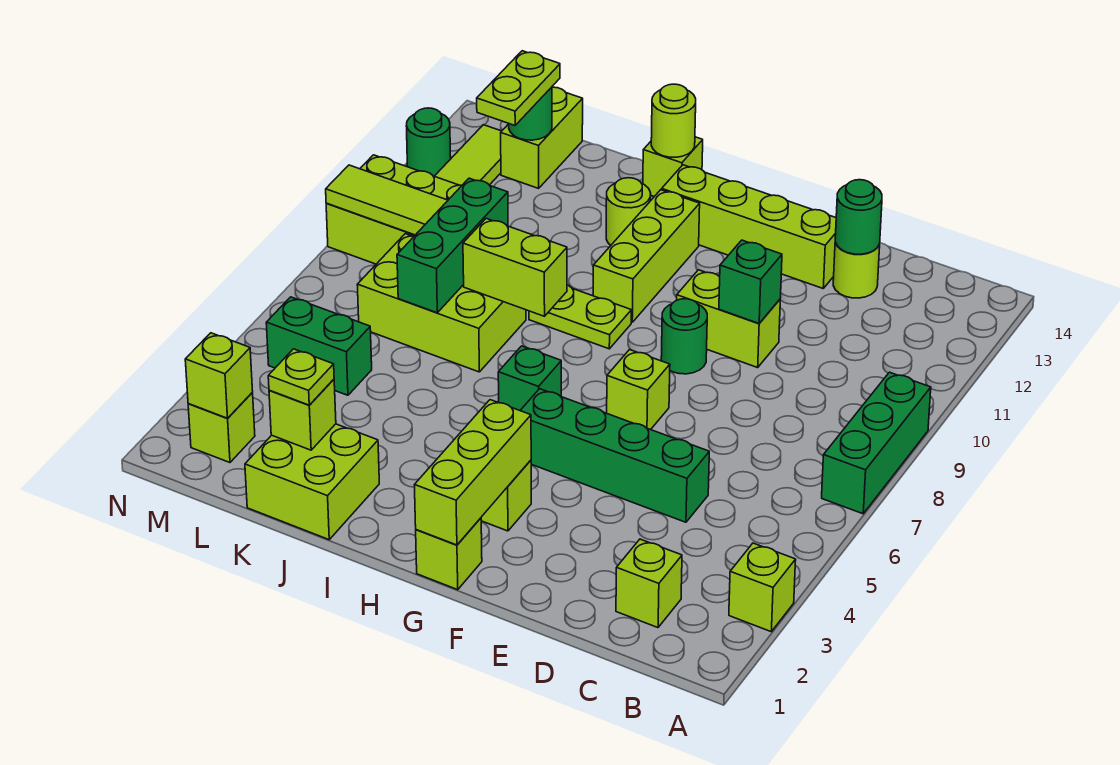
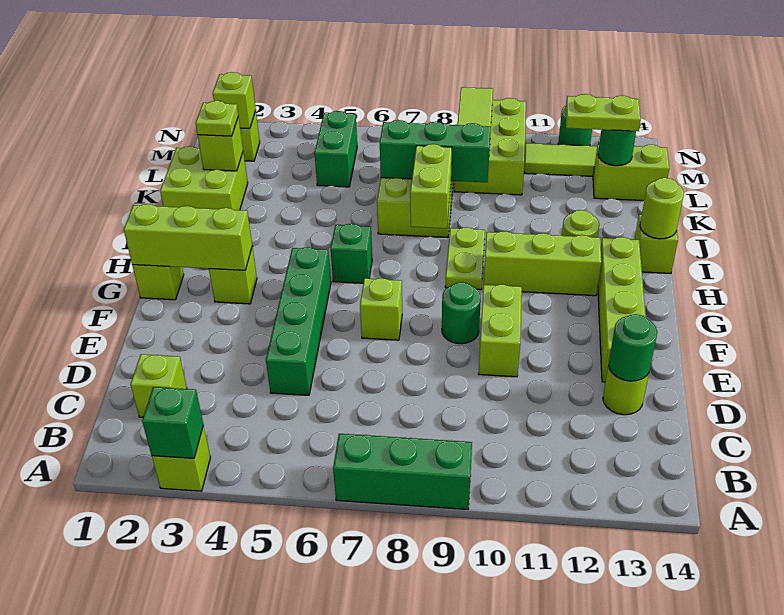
green brick E10 level 2 -> green brick A3 level 2

